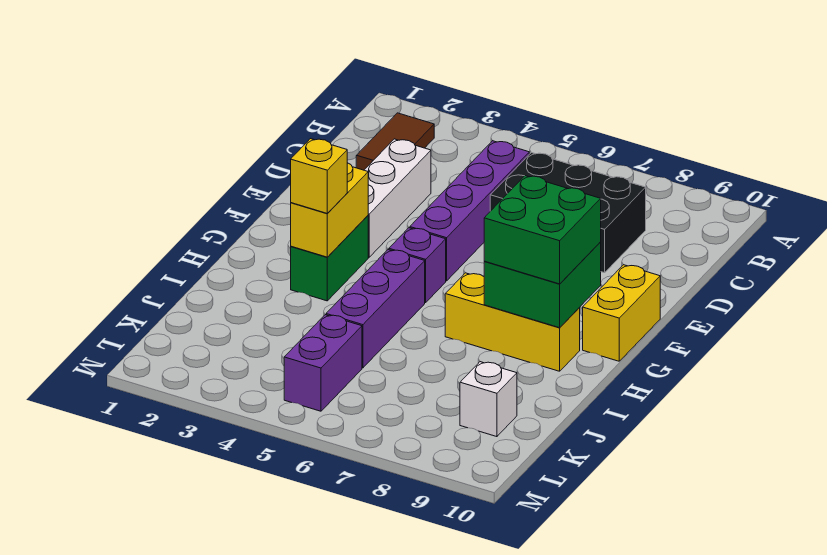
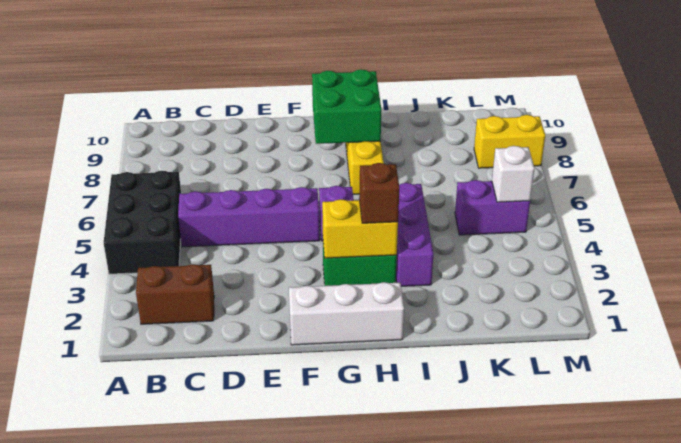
brown tile B2:C2 level 1 -> brown brick B2:C2 level 1
black brick C6:D8 level 1 -> black brick A4:B6 level 1
white brick D3:F3 level 1 -> white brick F1:H1 level 1
yellow brick F10:G10 level 1 -> yellow brick L8:M8 level 1
green brick G8:H9 level 3 -> none
yellow brick H3 level 3 -> brown brick H3 level 3
purple brick H5:J5 level 1 -> purple brick I3:I5 level 1
white brick K9 level 1 -> white brick L5 level 2

